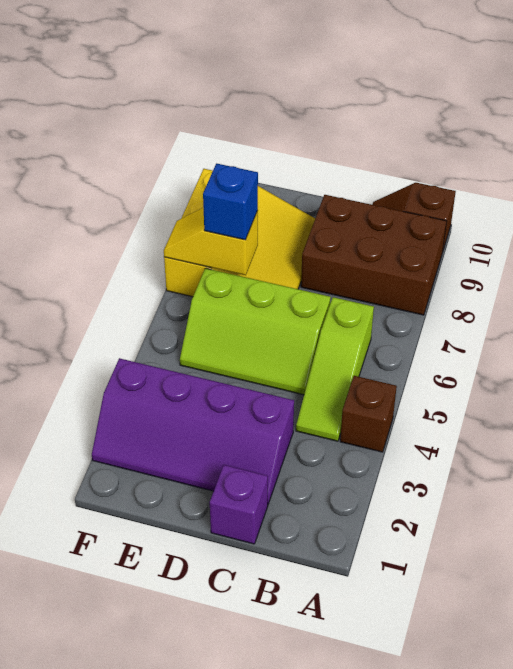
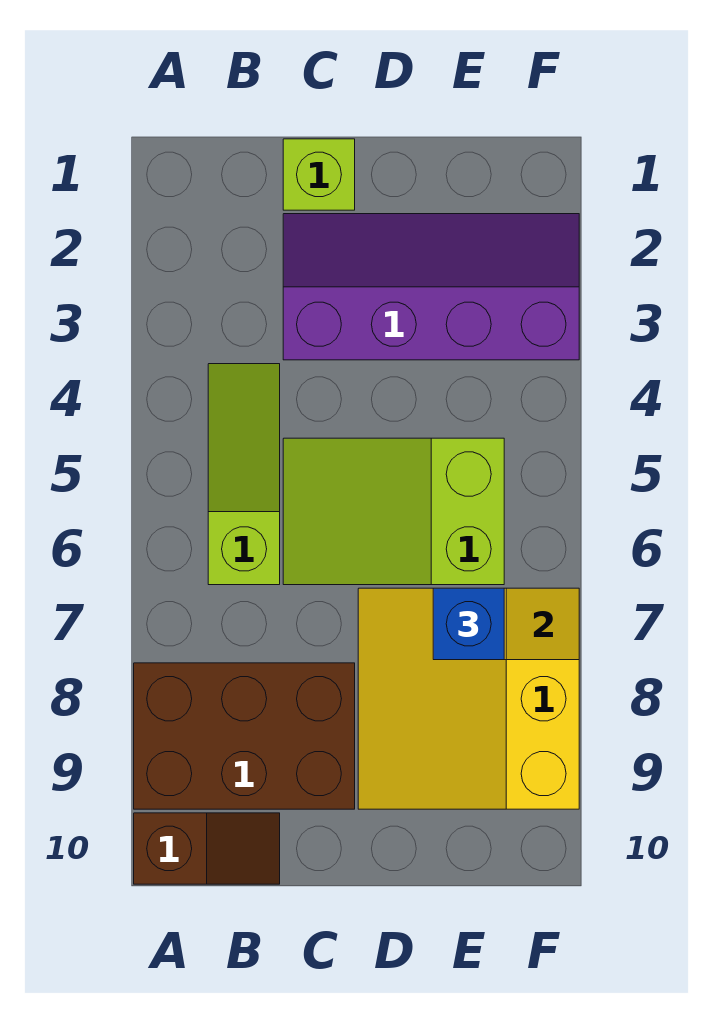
brown brick A4 level 1 -> none
purple brick C1 level 1 -> lime brick C1 level 1
lime slope C5:E6 level 1 top 6 -> lime slope C5:E6 level 1 top E

